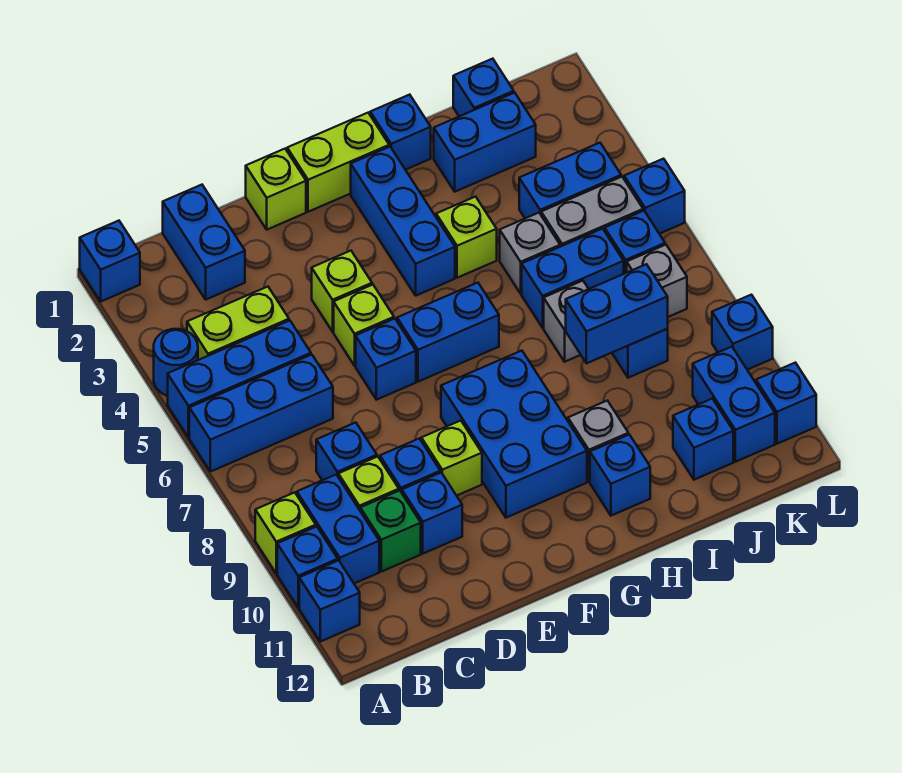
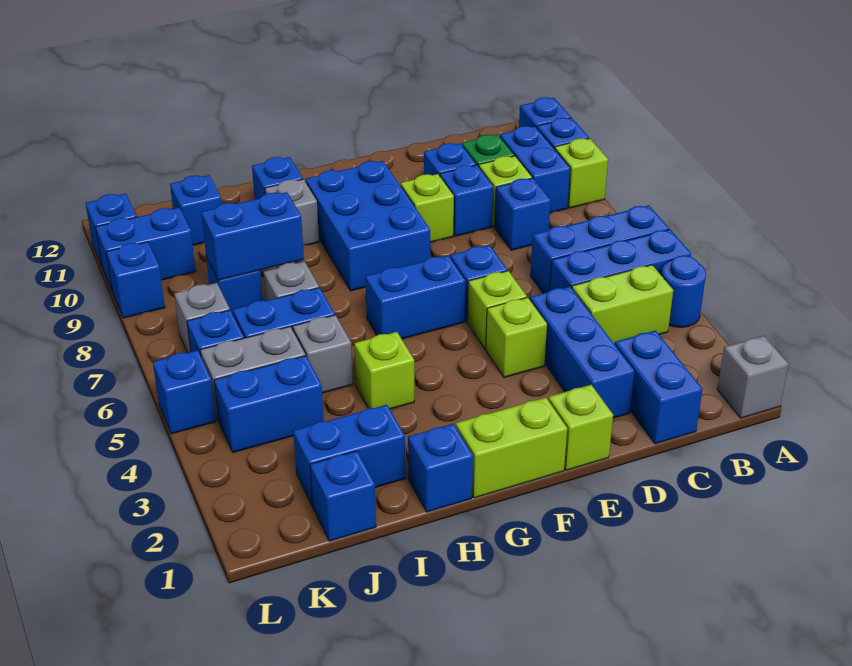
blue brick A1 level 1 -> grey brick A1 level 1
blue brick G2:G4 level 1 -> blue brick D2:D4 level 1
blue brick K10:K11 level 1 -> blue brick K10:L10 level 1

